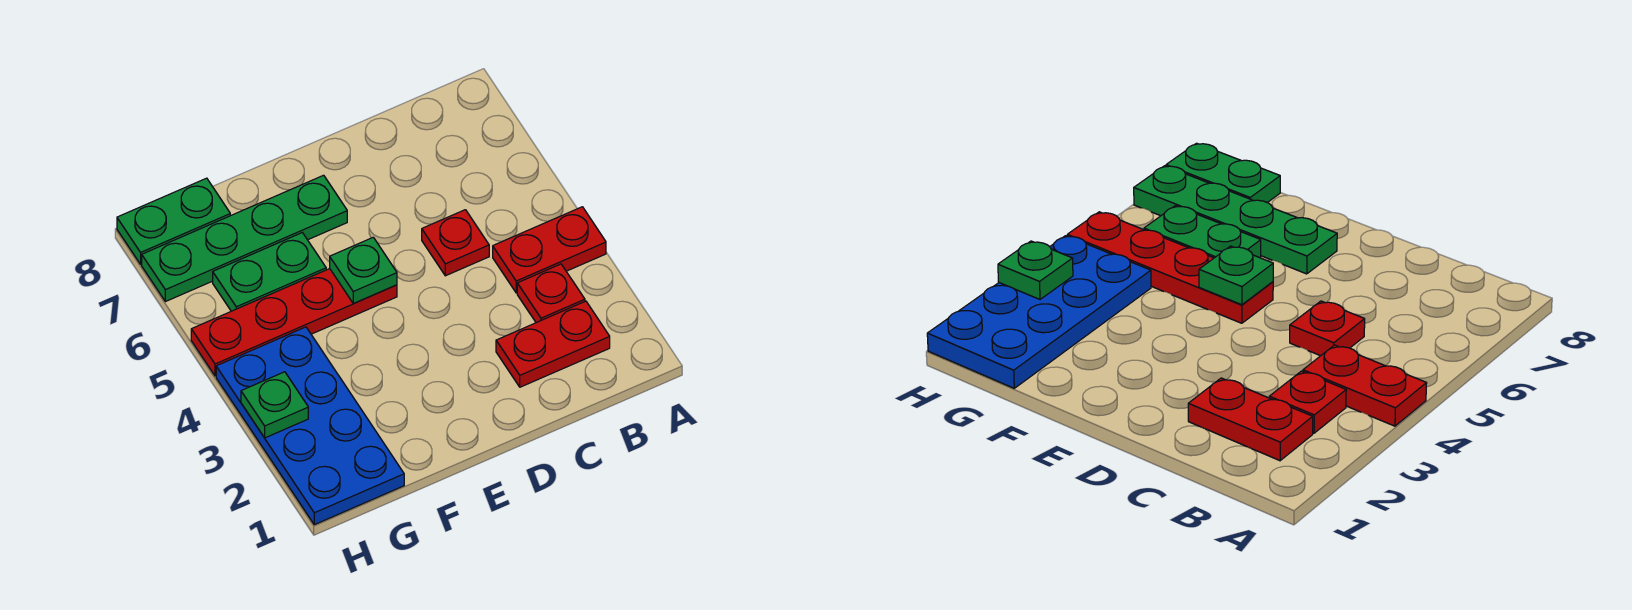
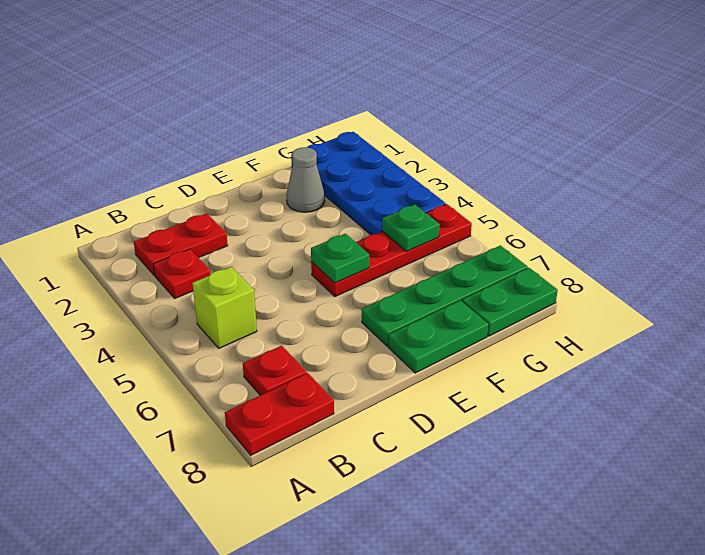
red plate A4:B4 level 1 -> red plate A8:B8 level 1
none -> lime brick B5 level 1
red plate C5 level 1 -> red plate B7 level 1
none -> grey cone F2 level 1
green plate F6:G6 level 1 -> green plate E8:F8 level 1
green plate H3 level 2 -> green plate G5 level 2

